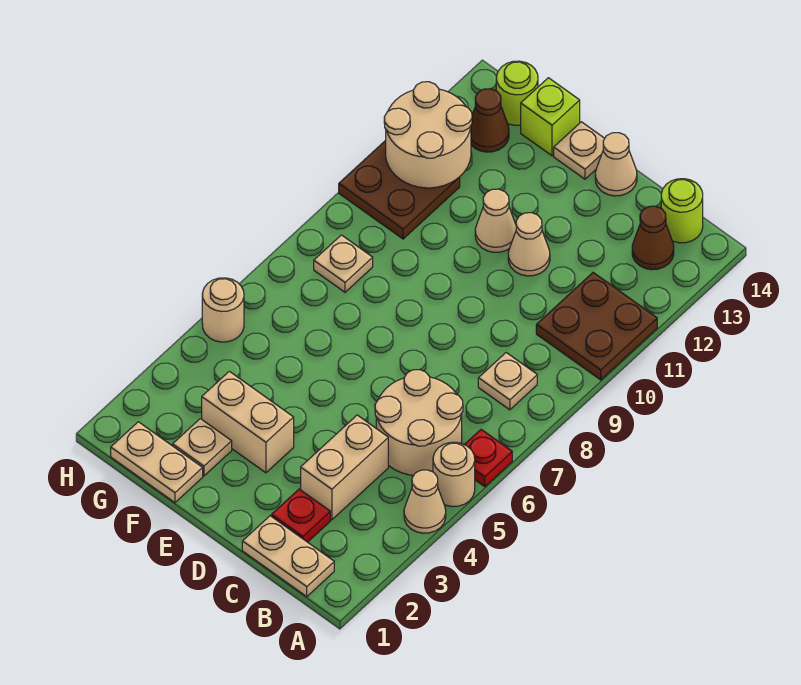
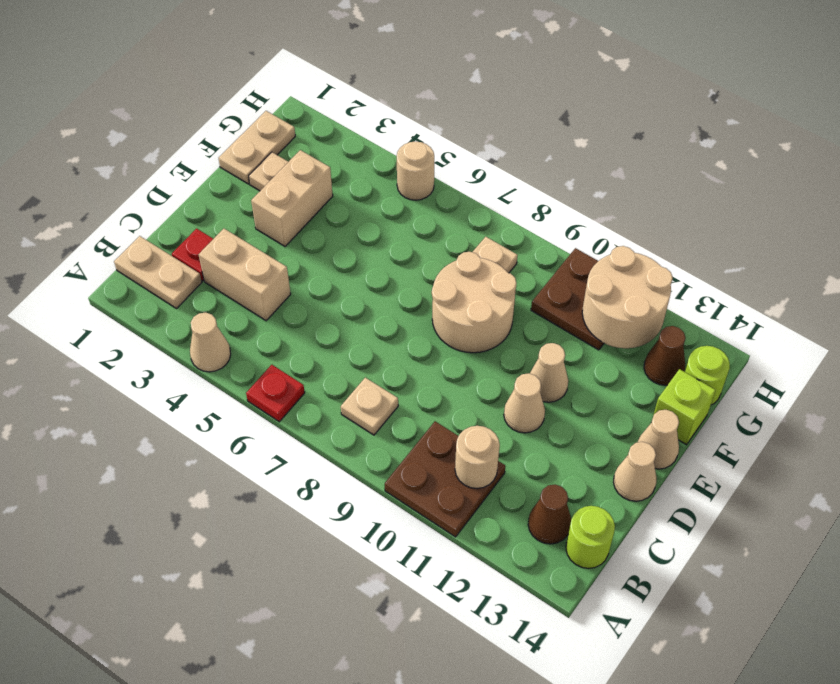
tan round brick A5 level 1 -> tan round brick B11 level 2
tan plate B1:C1 level 1 -> tan plate B1:B2 level 1
tan round brick B5:C6 level 1 -> tan round brick E8:F9 level 1
tan plate E14 level 1 -> tan cone E14 level 1

